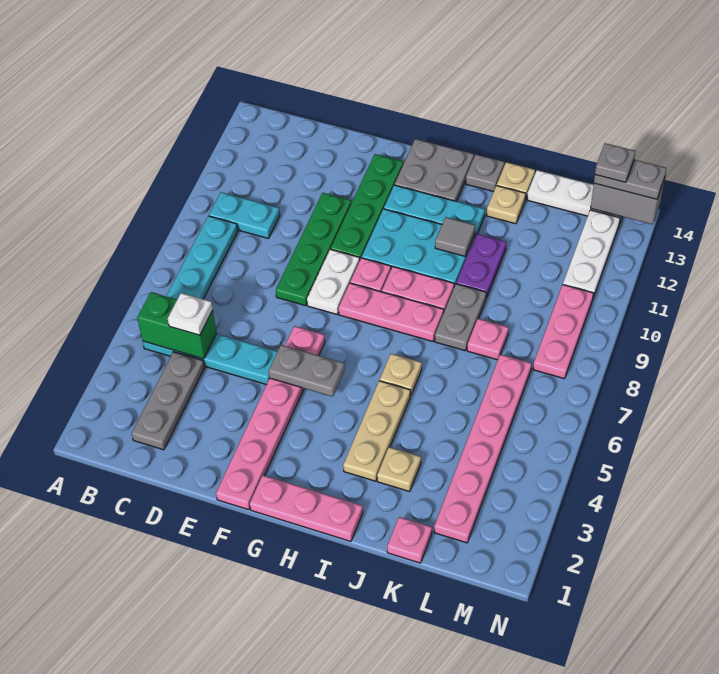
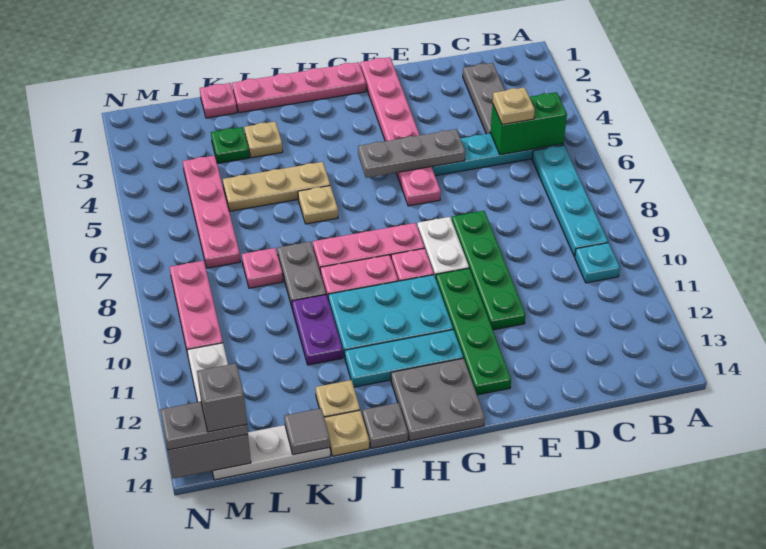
cyan plate B10:C10 level 1 -> cyan plate B10 level 1
white plate C5 level 3 -> tan plate C5 level 3
grey plate F5:G5 level 2 -> grey plate E5:G5 level 2
pink plate G1:I1 level 1 -> pink plate G1:J1 level 1
tan plate I3:I5 level 1 -> tan plate I5:K5 level 1
grey tile I11 level 2 -> grey tile K14 level 2
none -> green plate K3 level 1
pink plate L2:L7 level 1 -> pink plate L4:L7 level 1
grey plate M14 level 4 -> grey brick M14 level 4

